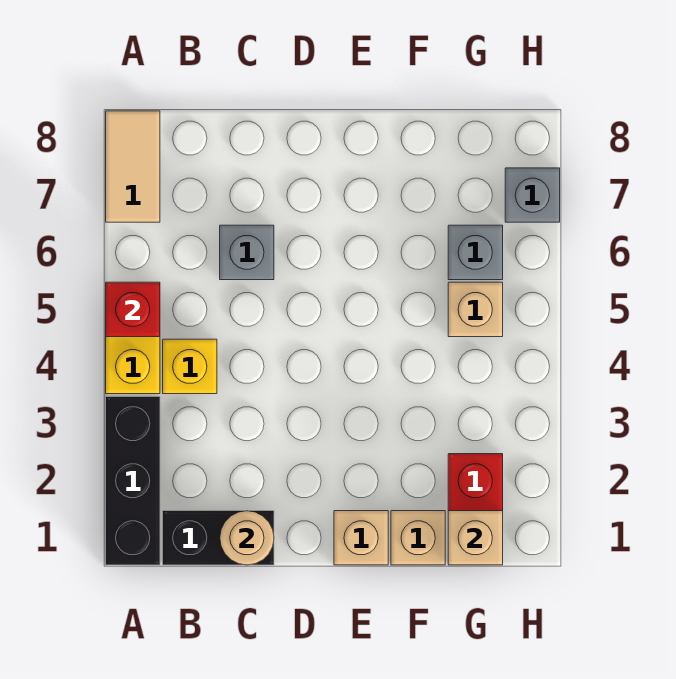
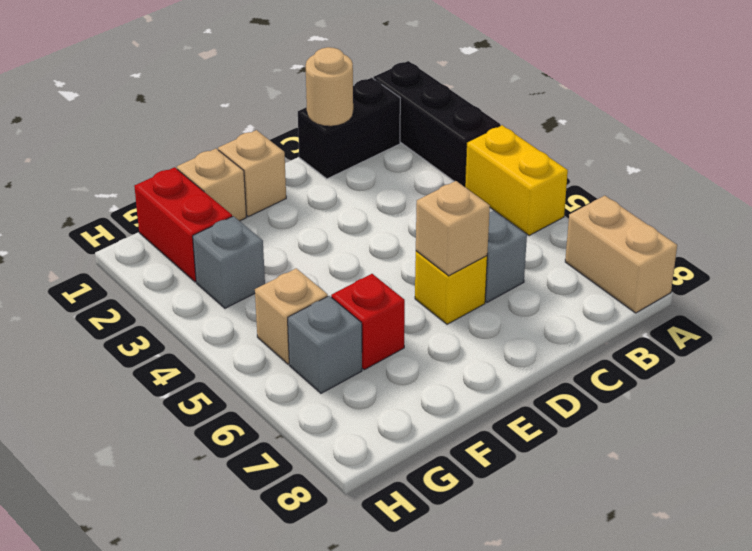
red brick A5 level 2 -> red brick F6 level 1
tan tile A7:A8 level 1 -> tan brick A7:A8 level 1
yellow brick B4 level 1 -> yellow brick D6 level 1
tan brick G1 level 2 -> tan brick D6 level 2
grey brick H7 level 1 -> grey brick G3 level 1

